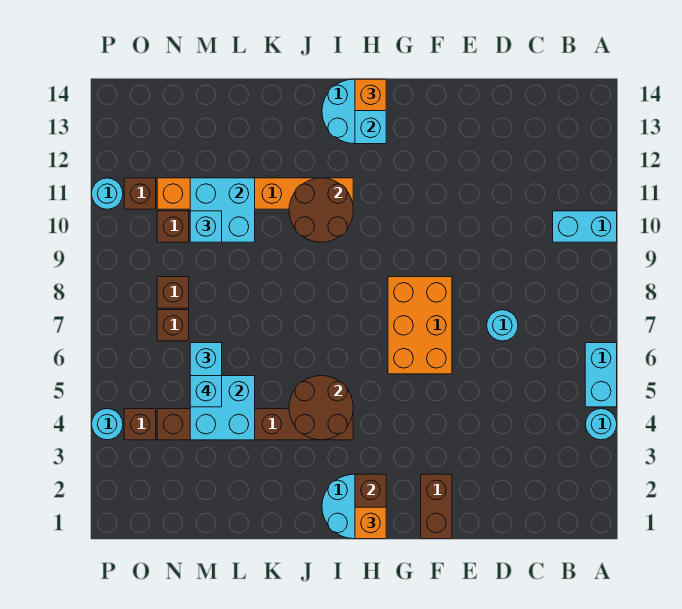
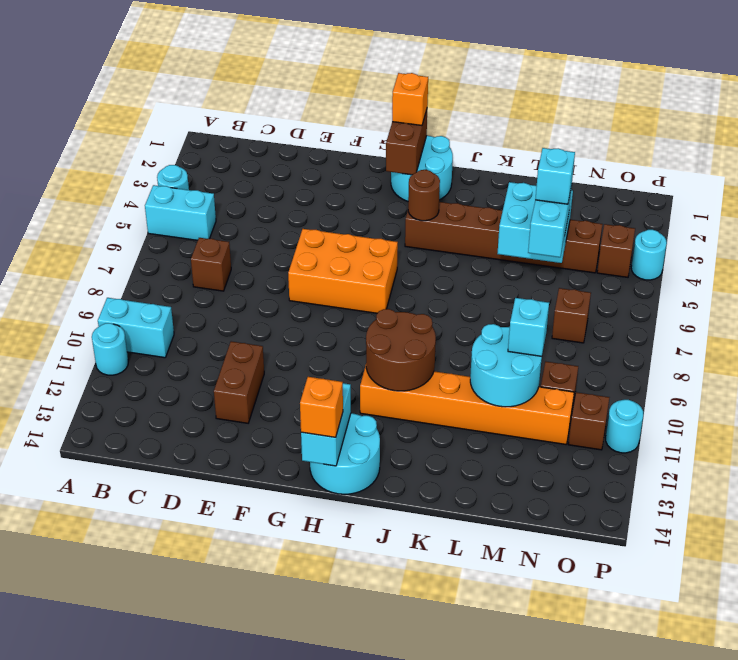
cyan brick A5:A6 level 1 -> cyan brick A5:B5 level 1
cyan round brick D7 level 1 -> cyan round brick A11 level 1
brown brick F1:F2 level 1 -> brown brick E11:E12 level 1
orange brick F6:G8 level 1 -> orange brick F6:H7 level 1
brown round brick I4:J5 level 2 -> brown round brick I4 level 2
cyan brick L10:M11 level 2 -> cyan round brick L10:M11 level 2
brown brick N8 level 1 -> brown brick C7 level 1

